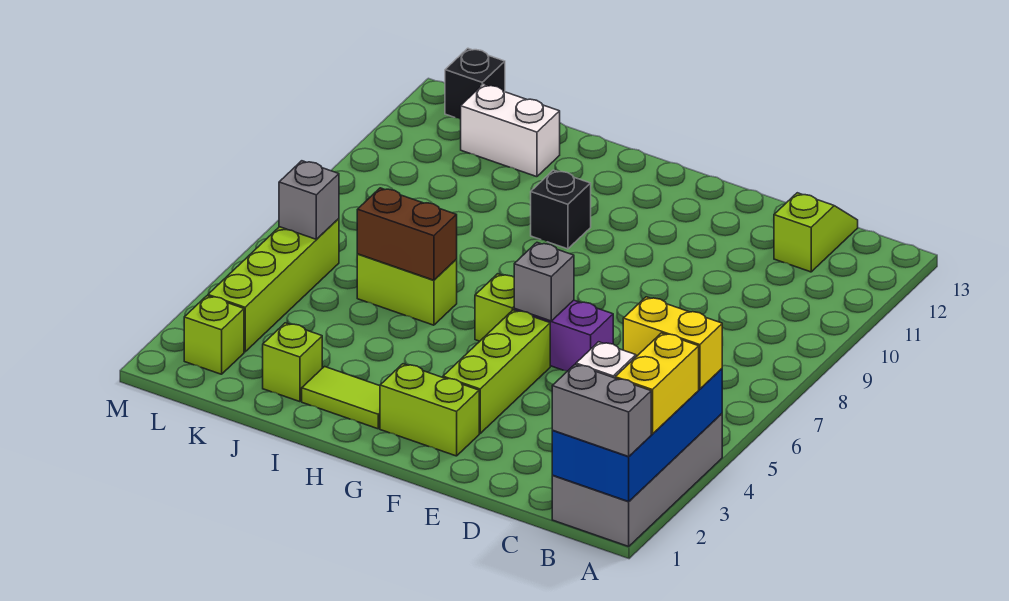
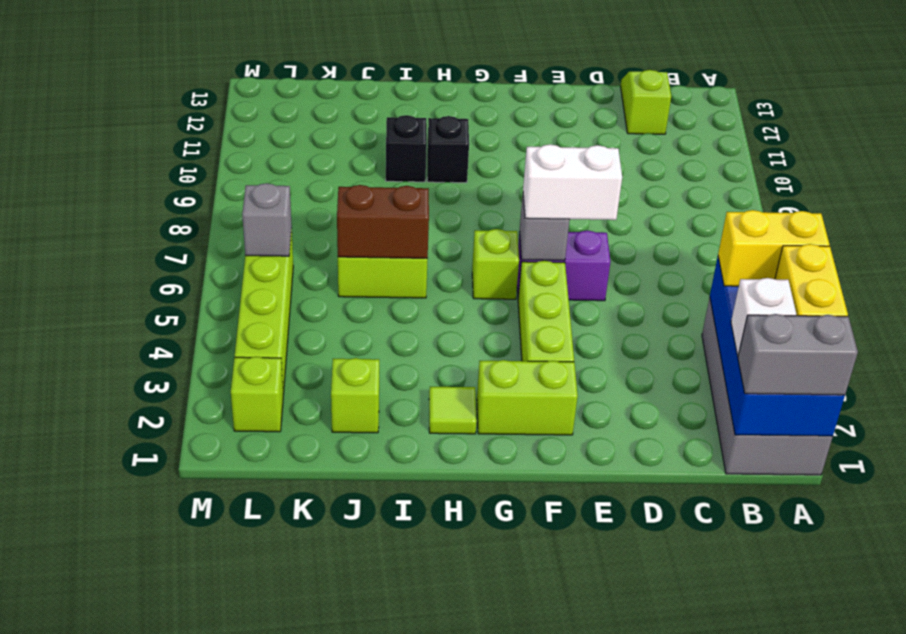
lime tile H2:I2 level 1 -> lime tile H2 level 1
white brick J12:K12 level 1 -> white brick E6:F6 level 3
black brick L13 level 1 -> black brick I10 level 1

